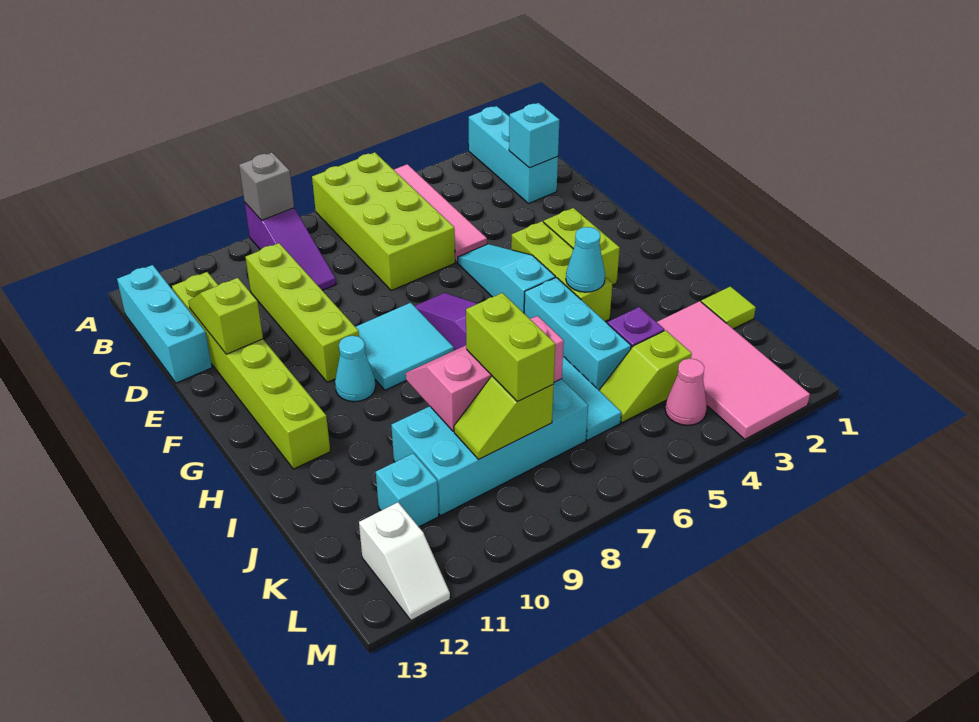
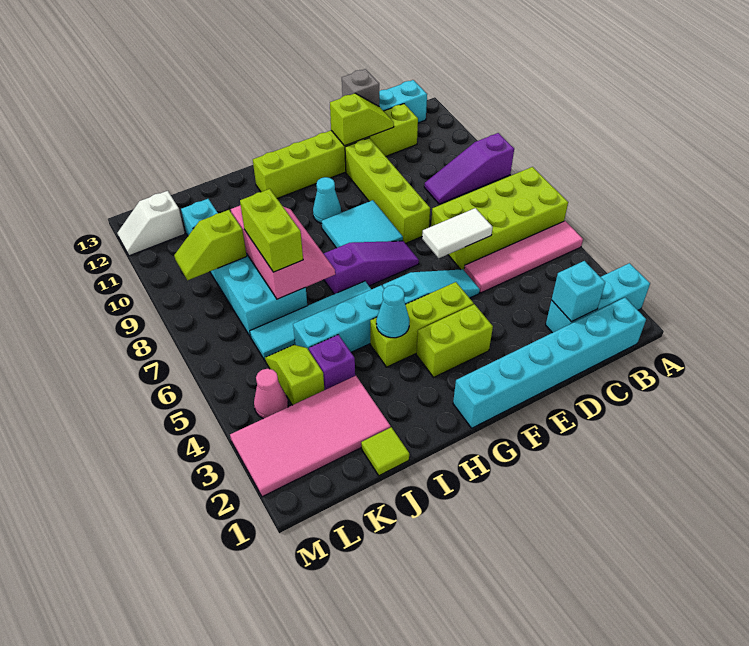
grey brick A9 level 2 -> grey brick D13 level 2
none -> cyan brick B1:G1 level 1
lime brick C10:F10 level 1 -> lime brick E8:E11 level 1
none -> white tile D6:E6 level 2
lime brick J8:K8 level 3 -> lime brick J7:J8 level 3
lime slope K8:K9 level 2 top 8 -> lime slope K9:L9 level 2 top K

